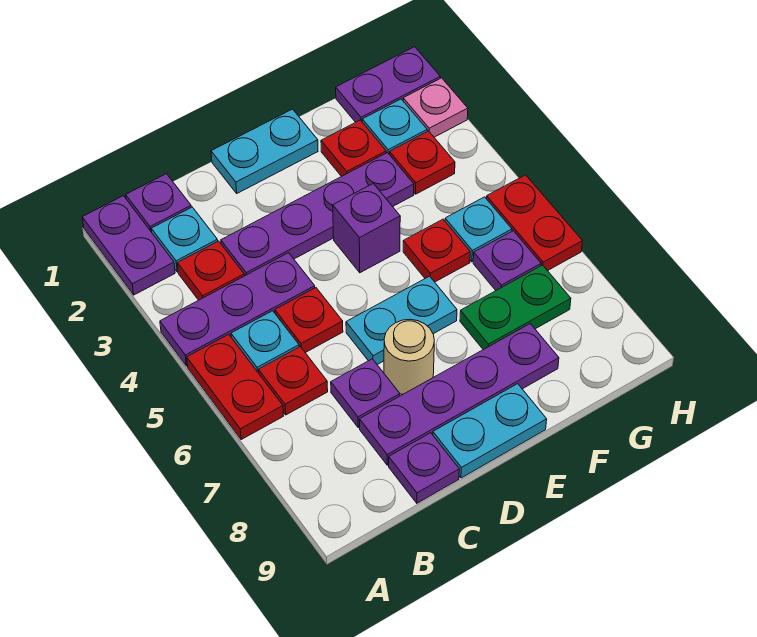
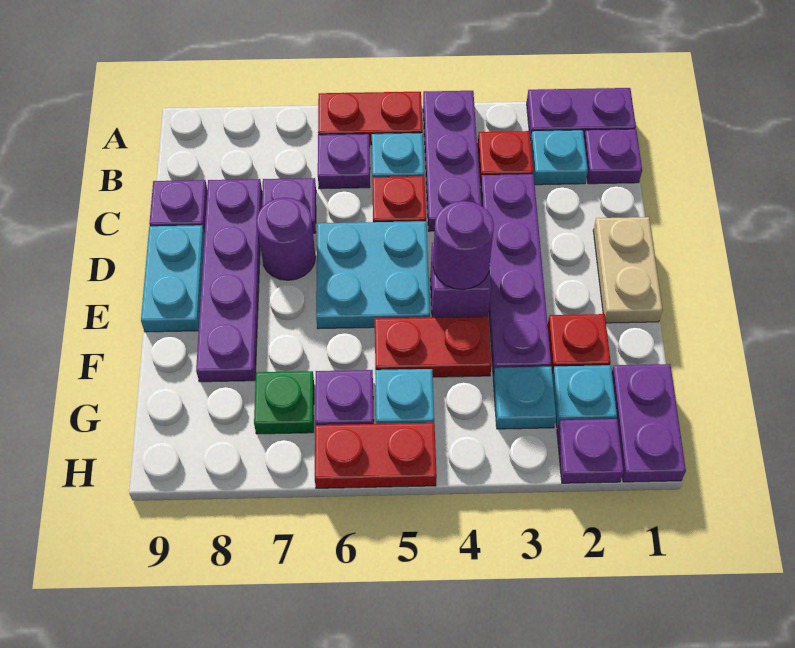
red plate B6 level 1 -> purple plate B6 level 1
cyan plate D1:E1 level 1 -> tan plate D1:E1 level 1
cyan plate D6:E6 level 1 -> cyan plate D5:E6 level 1
tan round brick D7 level 1 -> purple round brick D7 level 1
none -> purple round brick E4 level 2
red plate F5 level 1 -> red plate F4:F5 level 1
green plate F7:G7 level 1 -> green plate G7 level 1
red plate G3 level 1 -> cyan plate G3 level 1
pink plate H2 level 1 -> purple plate H2 level 1

